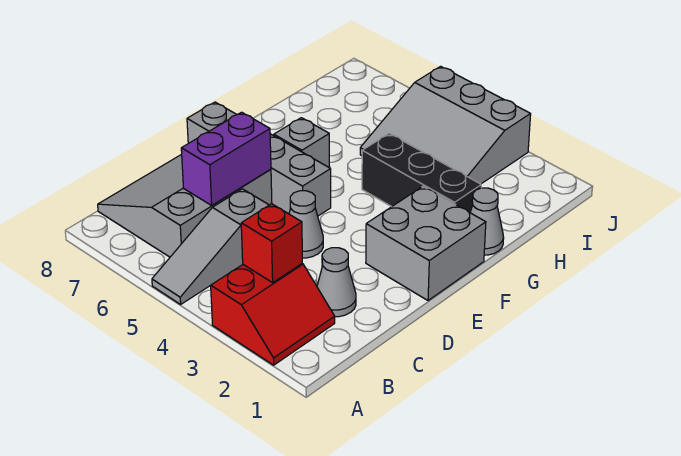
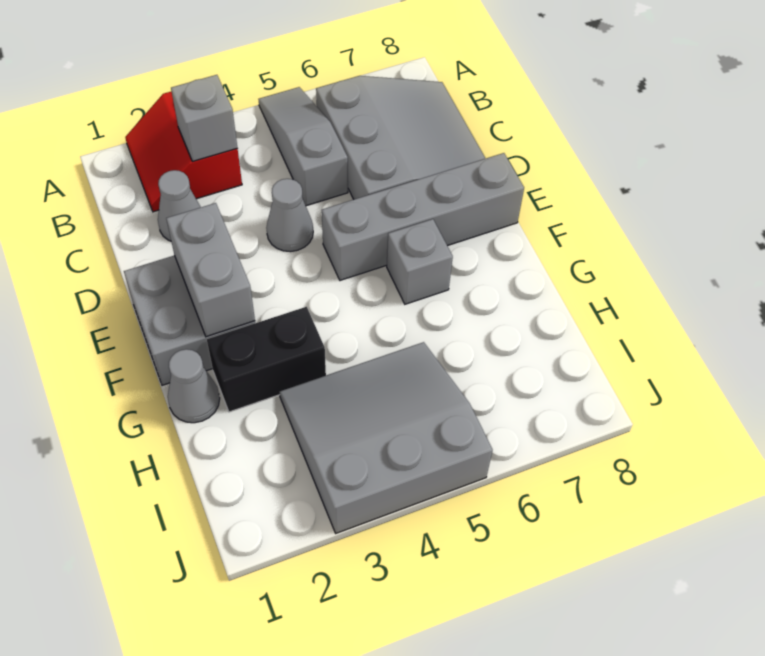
red brick B3 level 2 -> grey brick B3 level 2
purple brick C6:D6 level 2 -> none
none -> grey brick E2:F2 level 2
black brick G2:G4 level 1 -> black brick G2:G3 level 1

